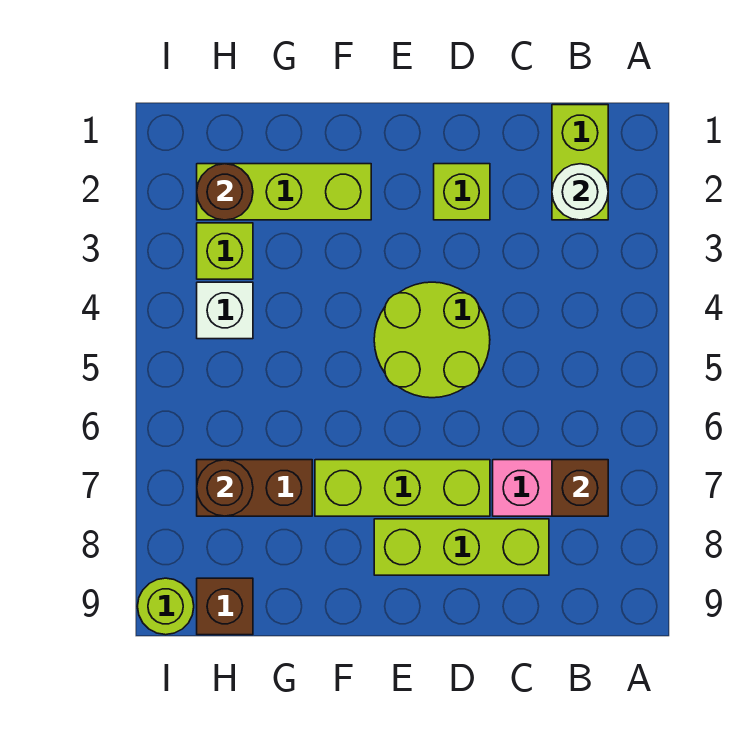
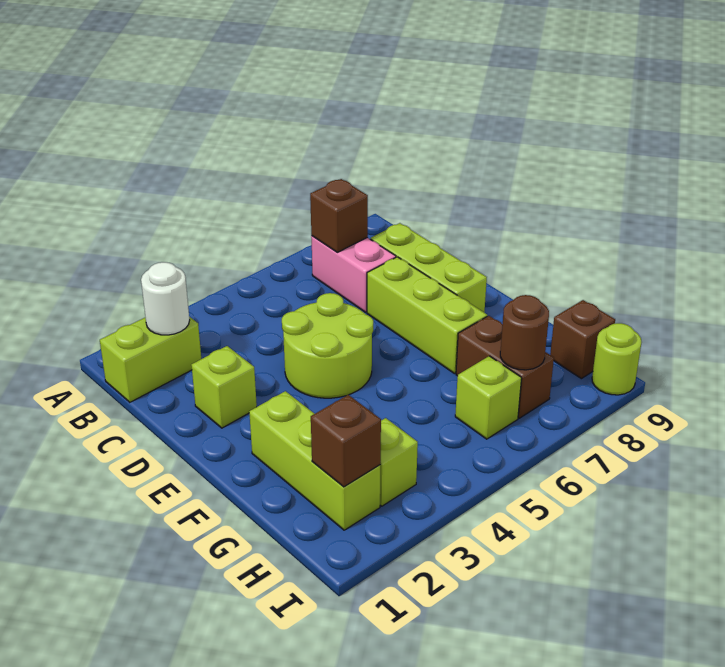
brown round brick H2 level 2 -> brown brick H2 level 2
white brick H4 level 1 -> none
none -> lime brick H6 level 1

